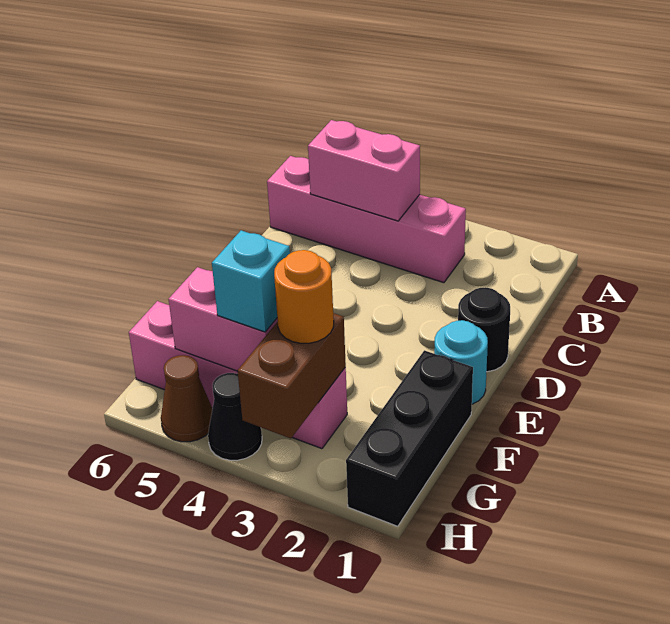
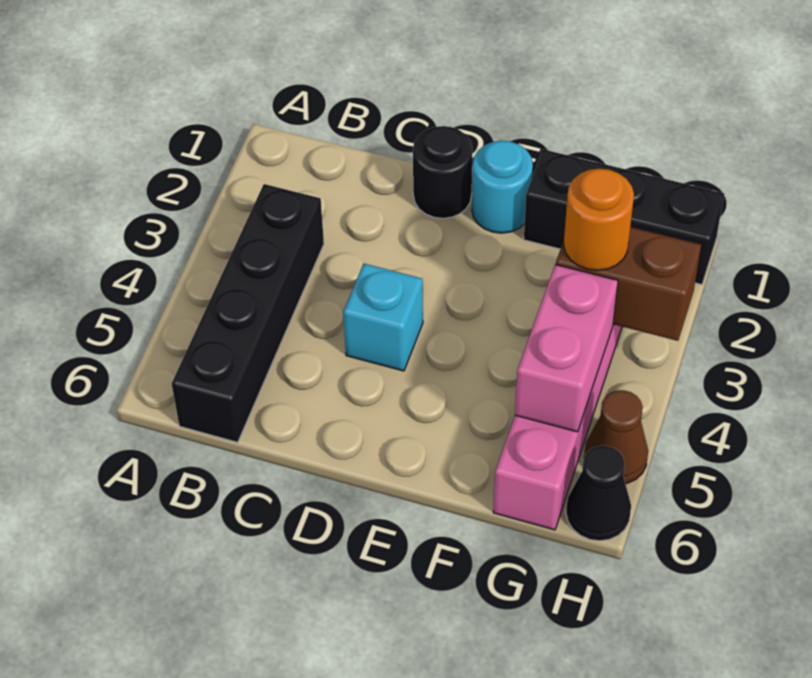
pink brick B3:B6 level 1 -> black brick B3:B6 level 1
pink brick B4:B5 level 2 -> none
cyan brick G4 level 3 -> cyan brick D4 level 1
black cone H4 level 1 -> black cone H6 level 1

